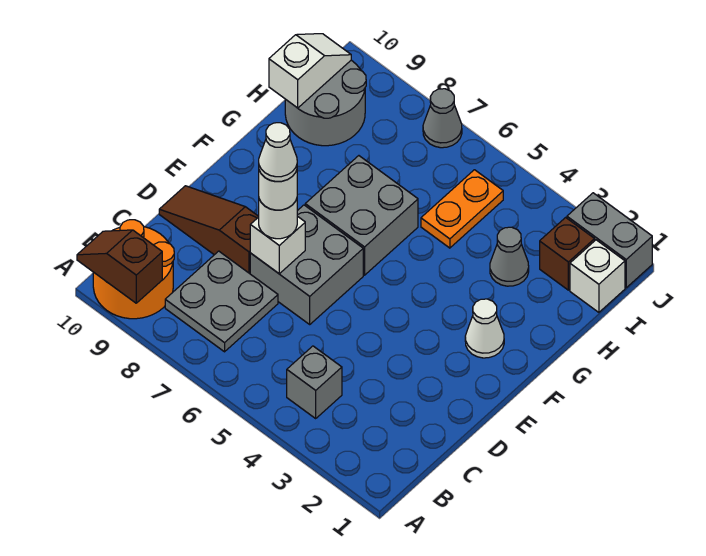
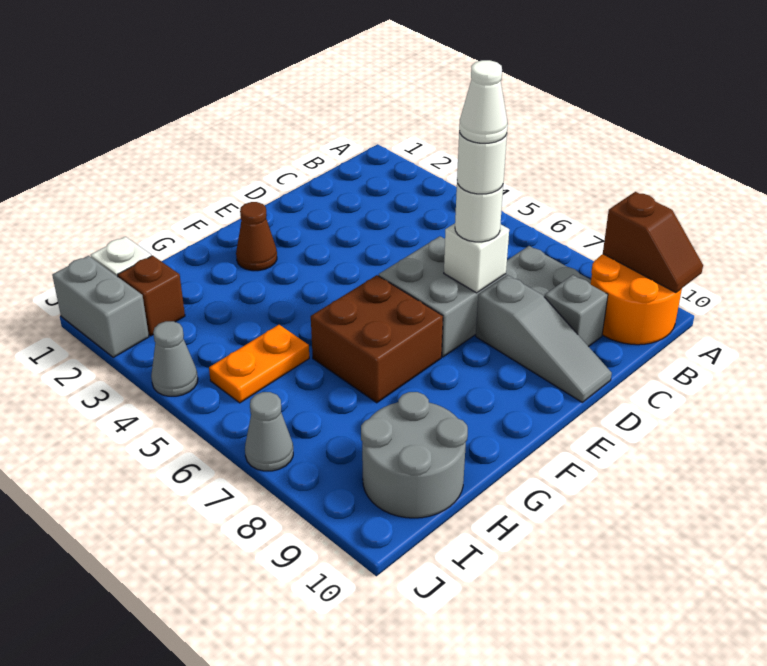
grey brick B4 level 1 -> grey brick C9 level 1
brown slope D8:D10 level 1 top 8 -> grey slope D8:D10 level 1 top 8
white cone F2 level 1 -> brown cone F2 level 1
grey brick F6:G7 level 1 -> brown brick F6:G7 level 1
grey cone H3 level 1 -> grey cone J4 level 1
white slope H10:I10 level 2 top H -> none

